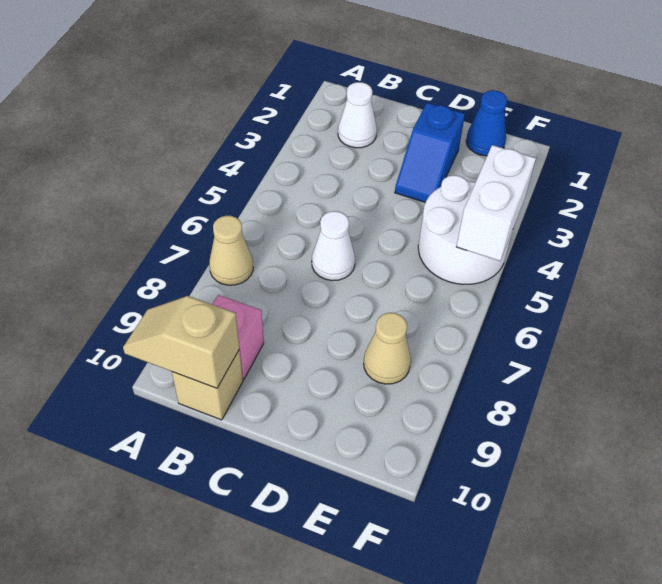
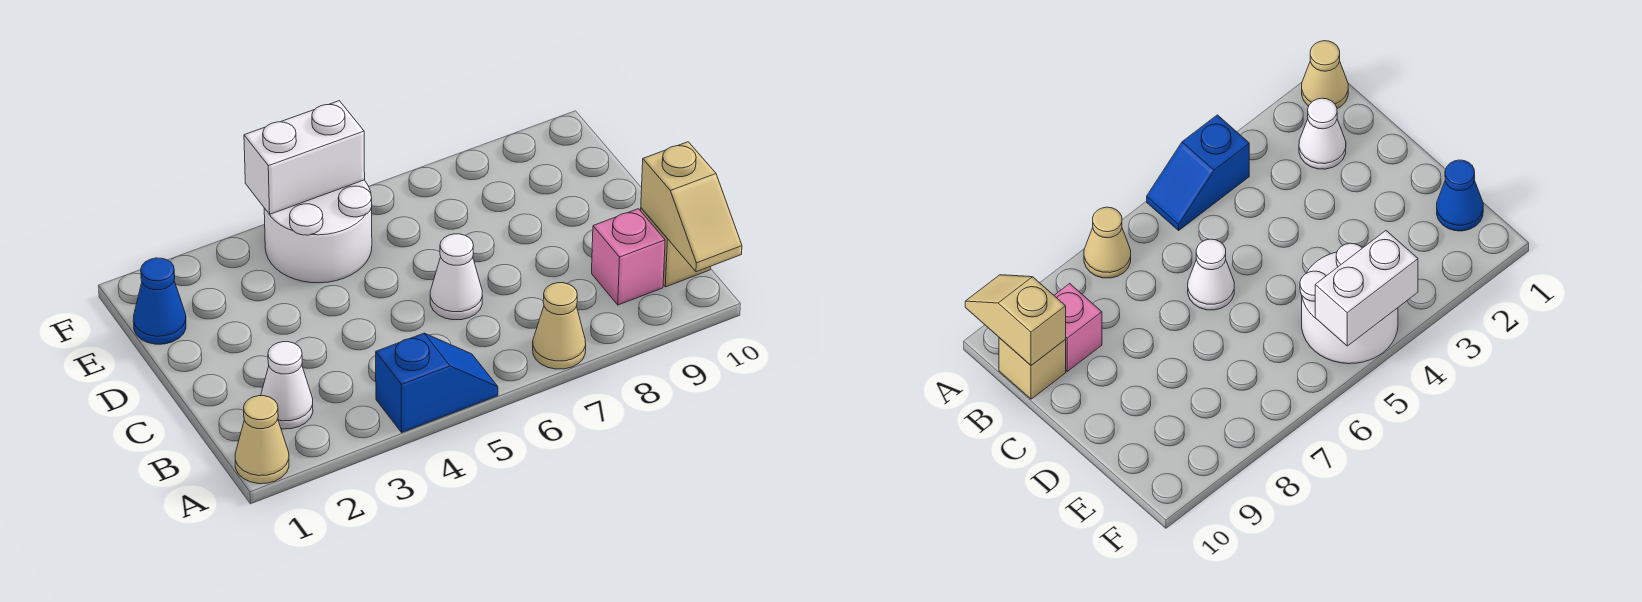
blue slope D2:D3 level 1 top 2 -> blue slope A4:A5 level 1 top 4
tan cone E8 level 1 -> tan cone A1 level 1

